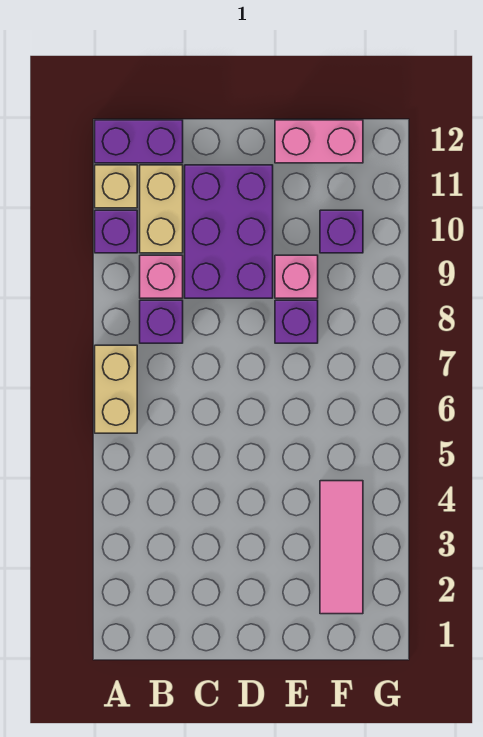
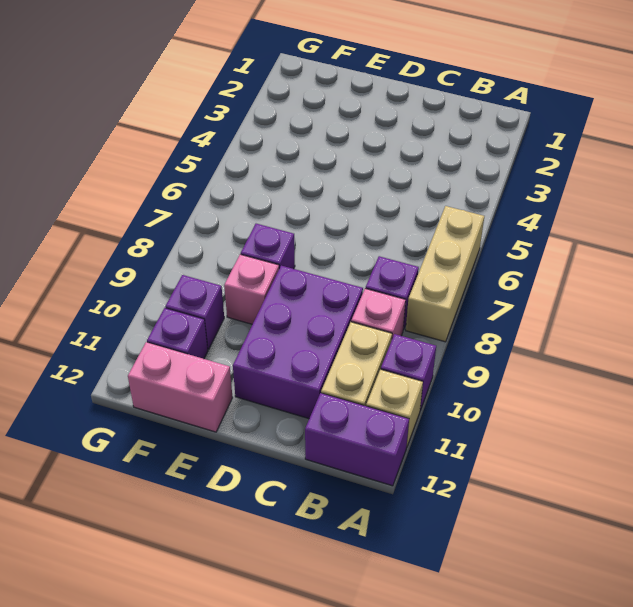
tan brick A6:A7 level 1 -> tan brick A6:A8 level 1
pink tile F2:F4 level 1 -> none
none -> purple brick F11 level 1

